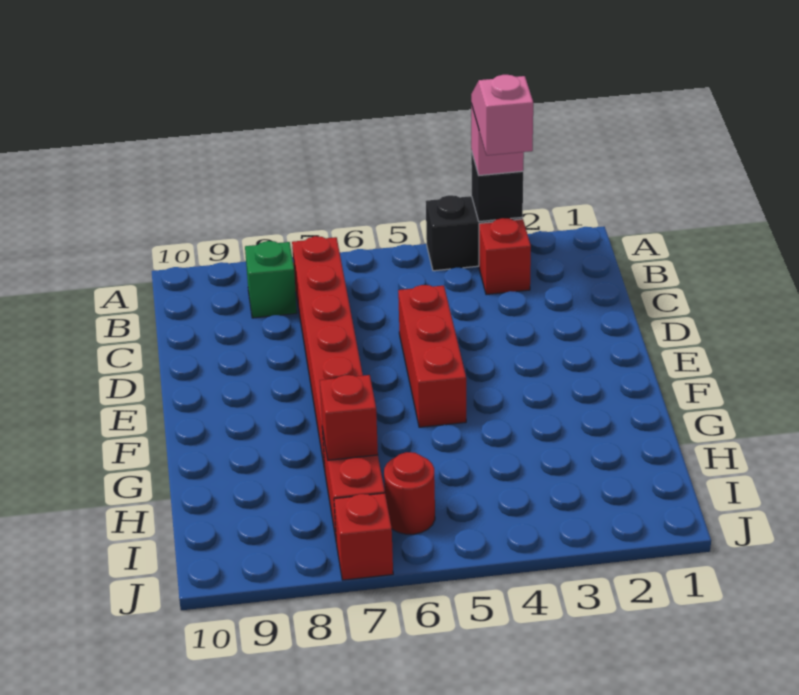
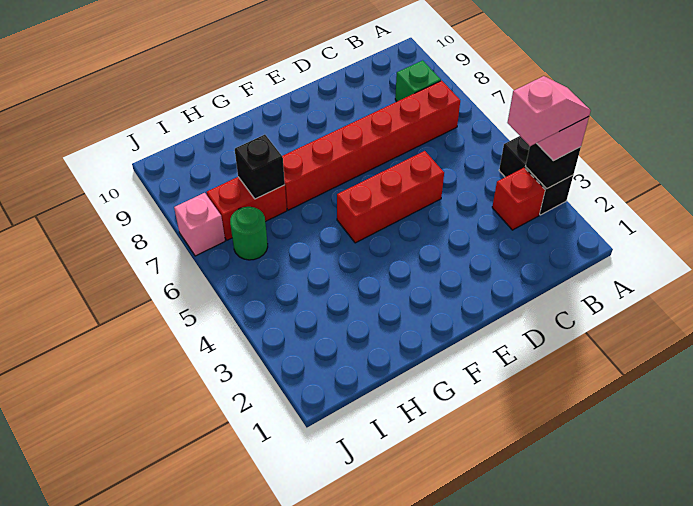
red brick H7 level 2 -> black brick H7 level 2
red round brick I6 level 1 -> green round brick I6 level 1
red brick J7 level 1 -> pink brick J7 level 1

